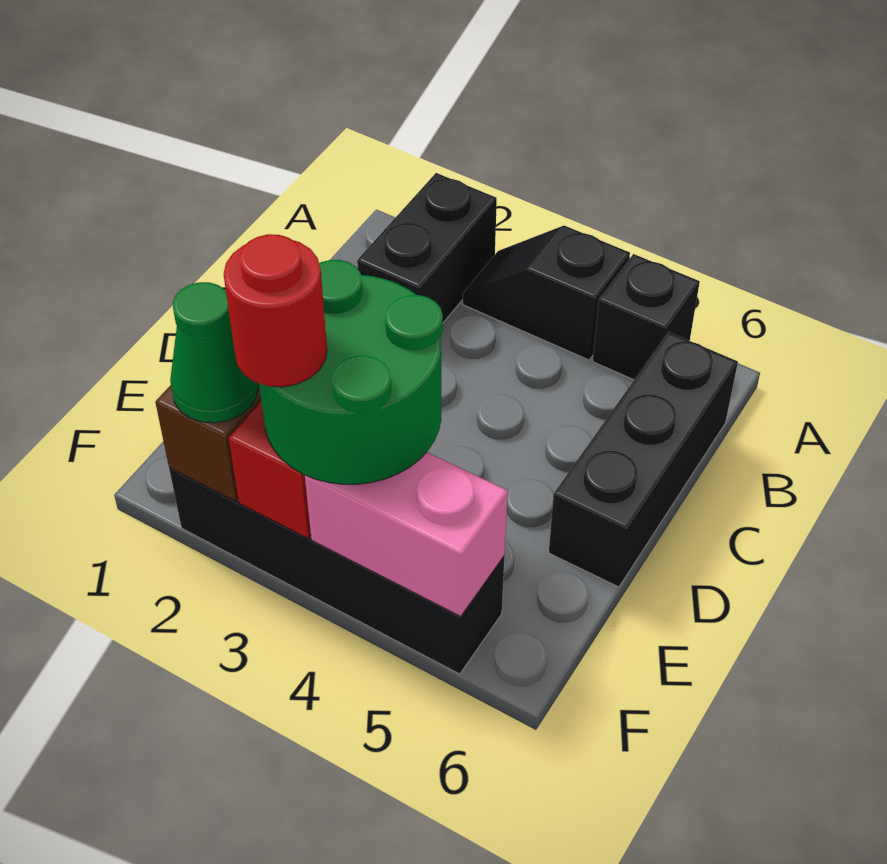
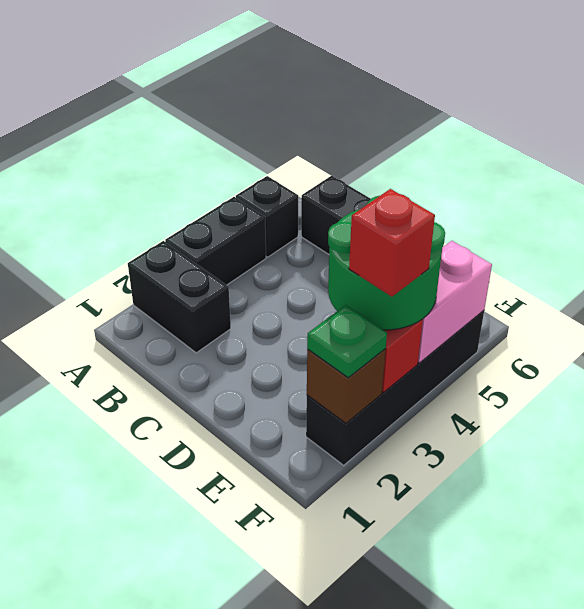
black slope A3:A4 level 1 top 4 -> black brick A3:A4 level 1
green cone F2 level 3 -> green plate F2 level 3
red round brick F3 level 4 -> red brick F3 level 4

